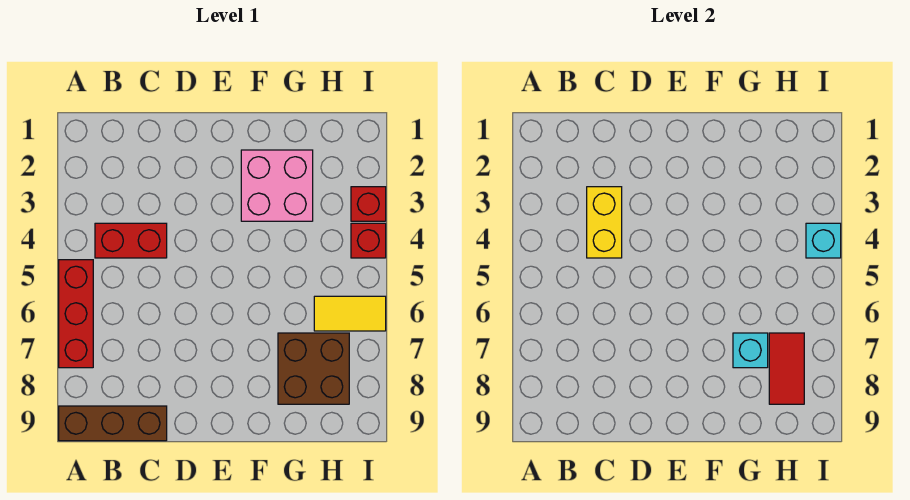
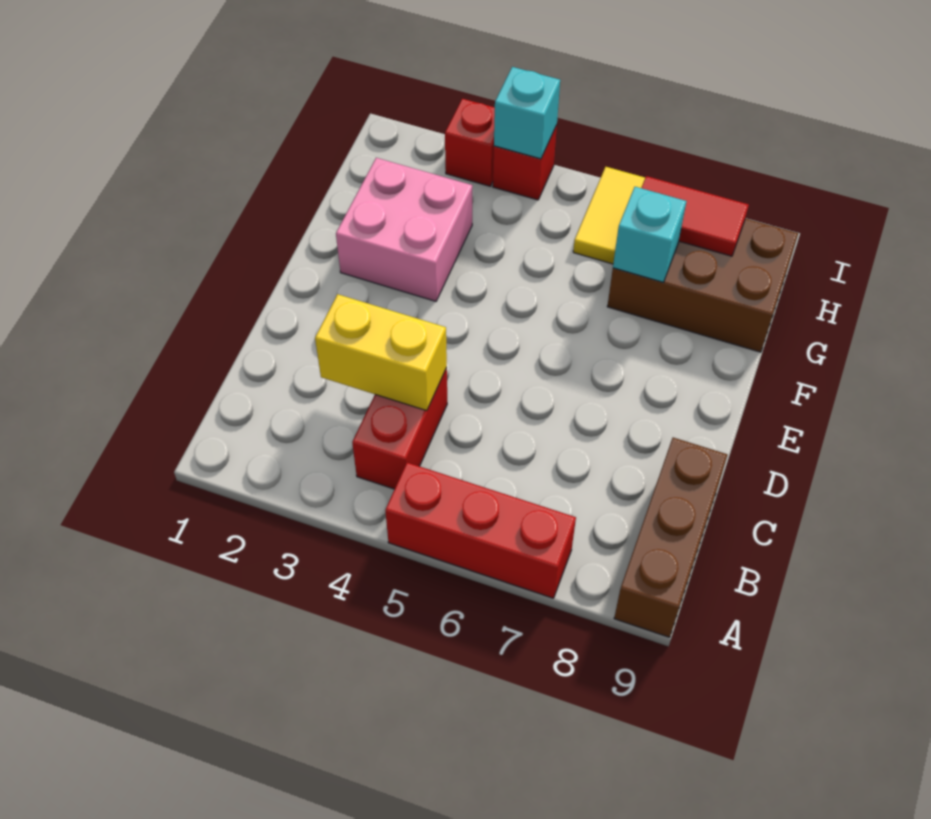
brown brick G7:H8 level 1 -> brown brick G7:H9 level 1

